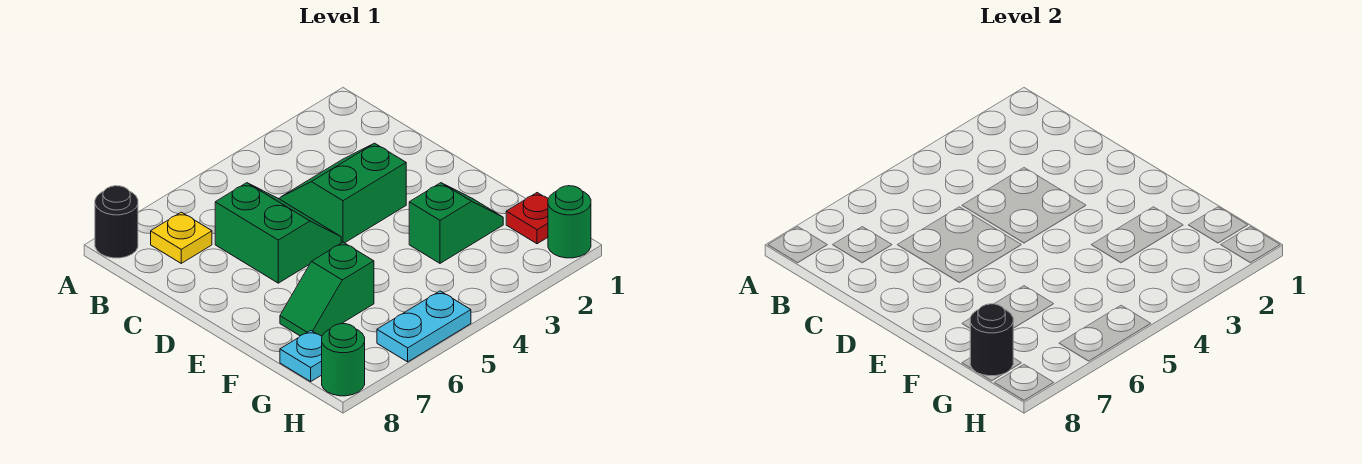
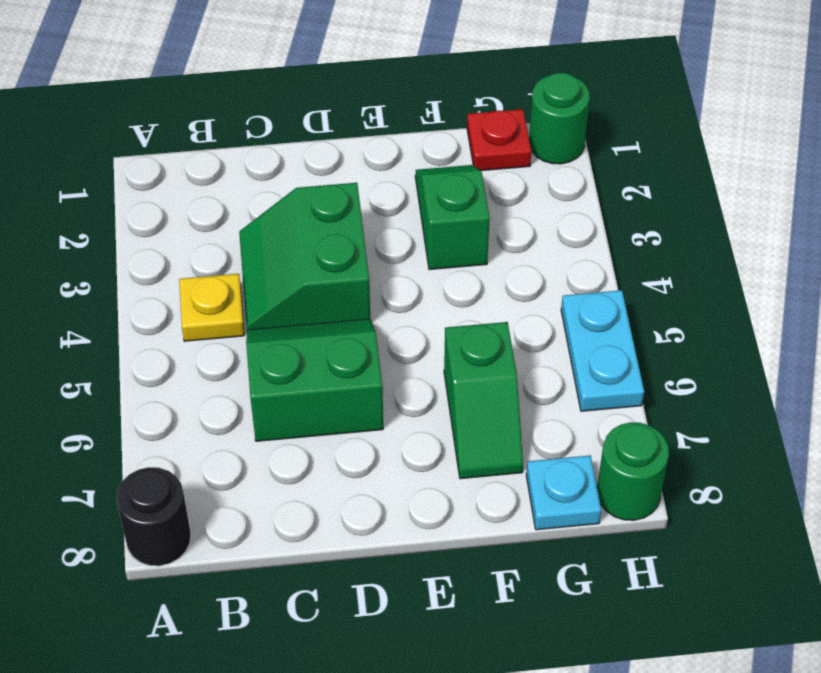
yellow plate B7 level 1 -> yellow plate B4 level 1
black round brick G8 level 2 -> none

